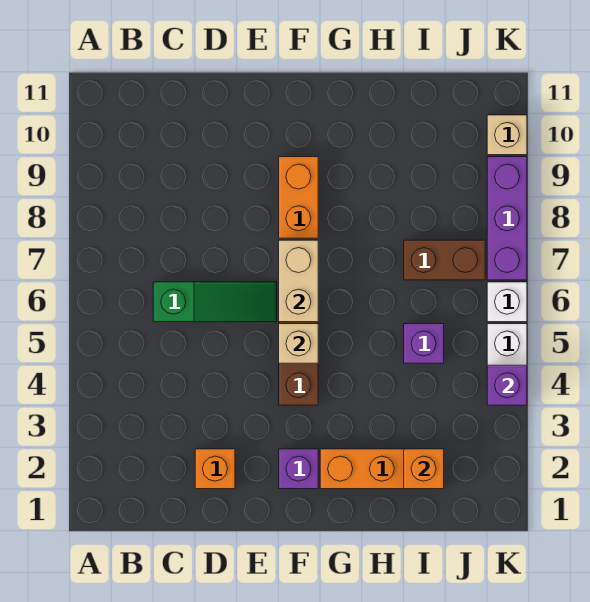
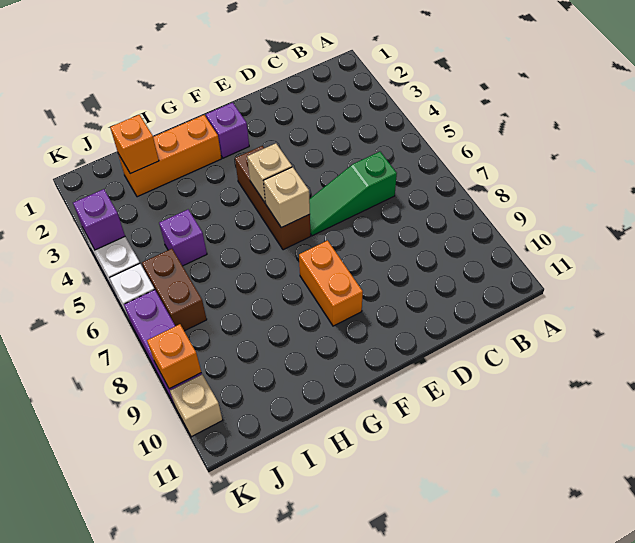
orange brick D2 level 1 -> orange brick K9 level 2
tan brick F6:F7 level 2 -> tan brick F6 level 2
brown brick I7:J7 level 1 -> brown brick J6:J7 level 1

